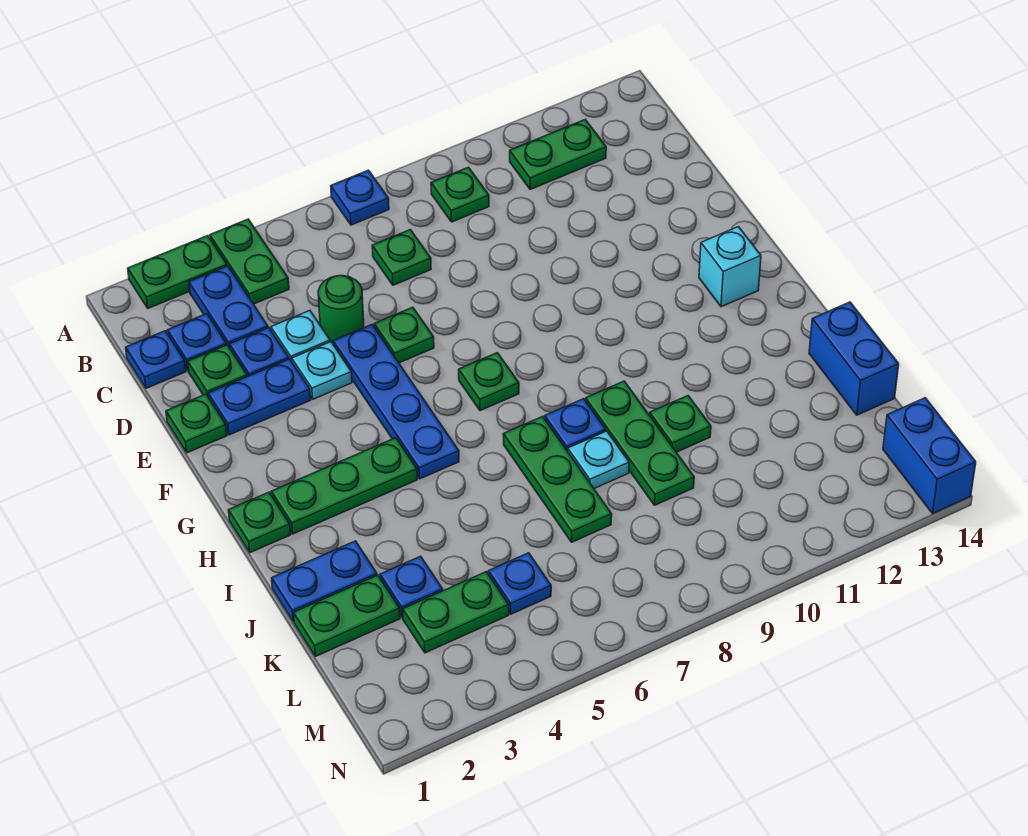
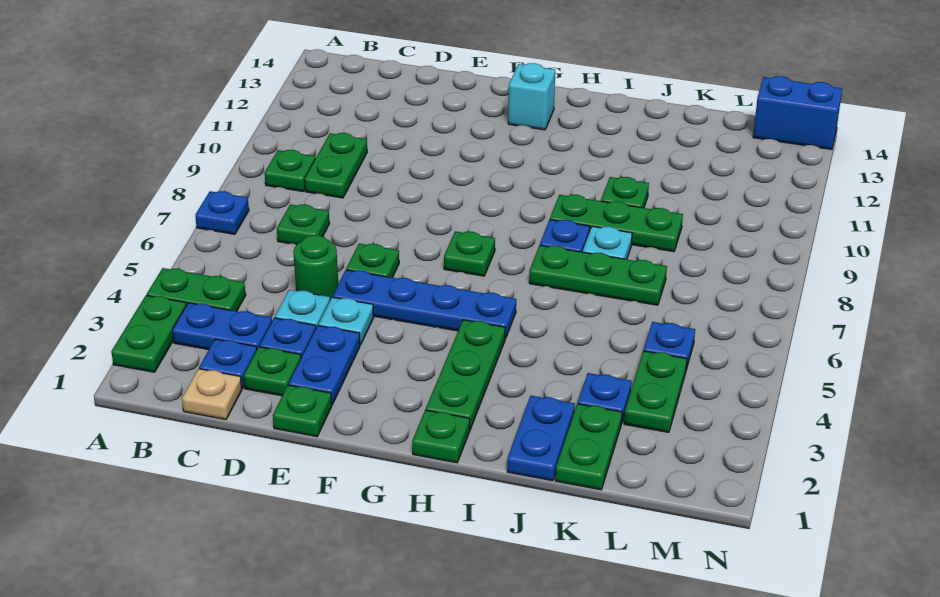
green plate B11:B12 level 1 -> green plate C9:C10 level 1
blue plate C1 level 1 -> tan plate C1 level 1
blue brick J14:K14 level 1 -> none

